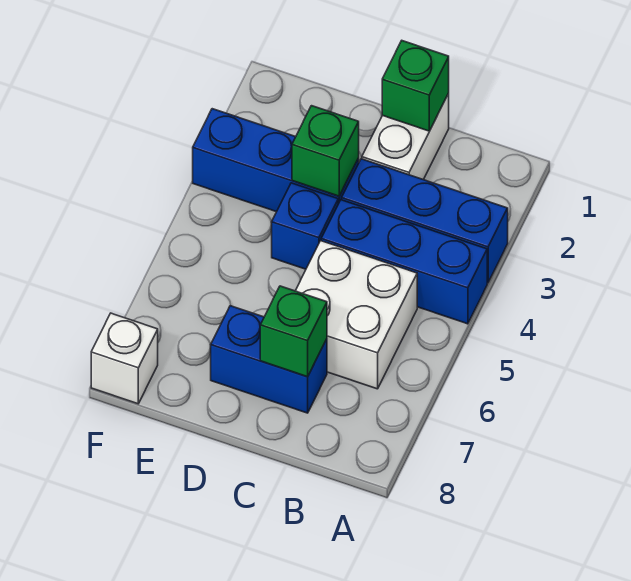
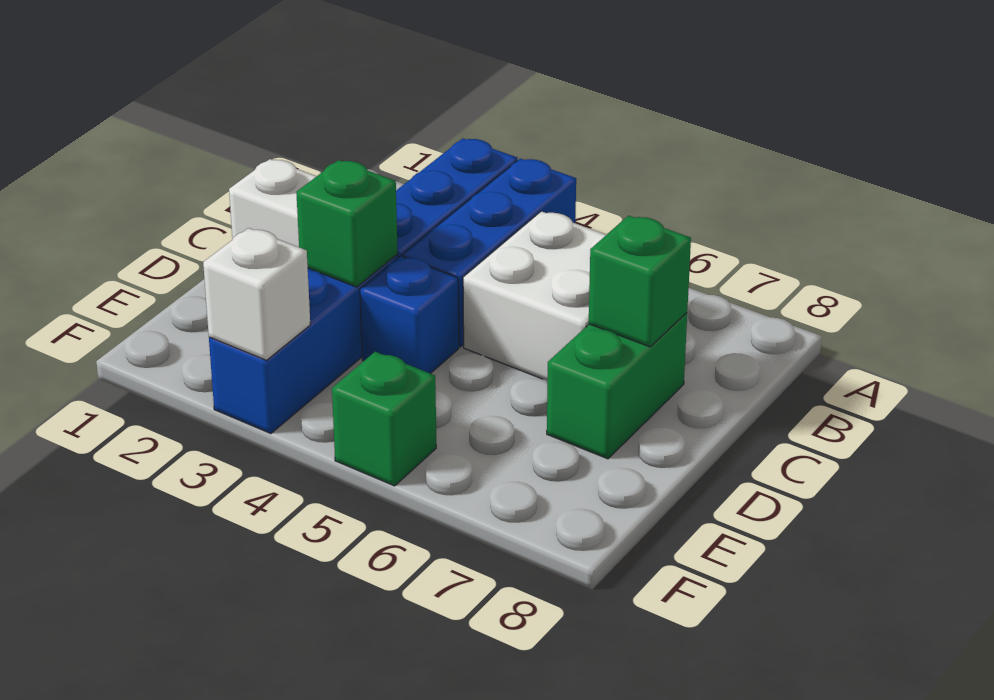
green brick C1 level 2 -> green brick F5 level 1
blue brick C7:D7 level 1 -> green brick C7:D7 level 1
white brick F8 level 1 -> white brick F3 level 2

